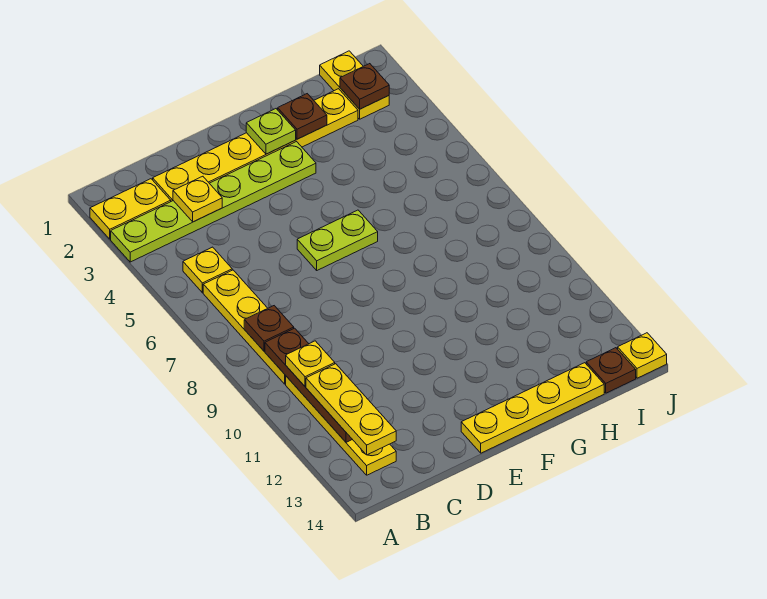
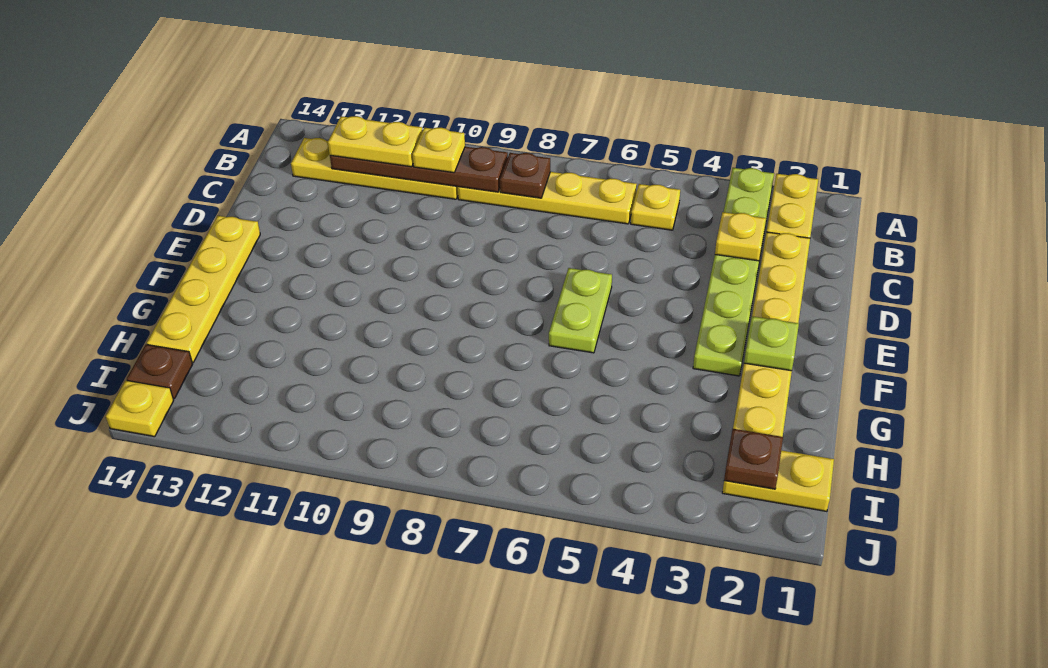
yellow plate B11:B13 level 3 -> yellow plate B11:B12 level 3
brown plate G2 level 2 -> none

